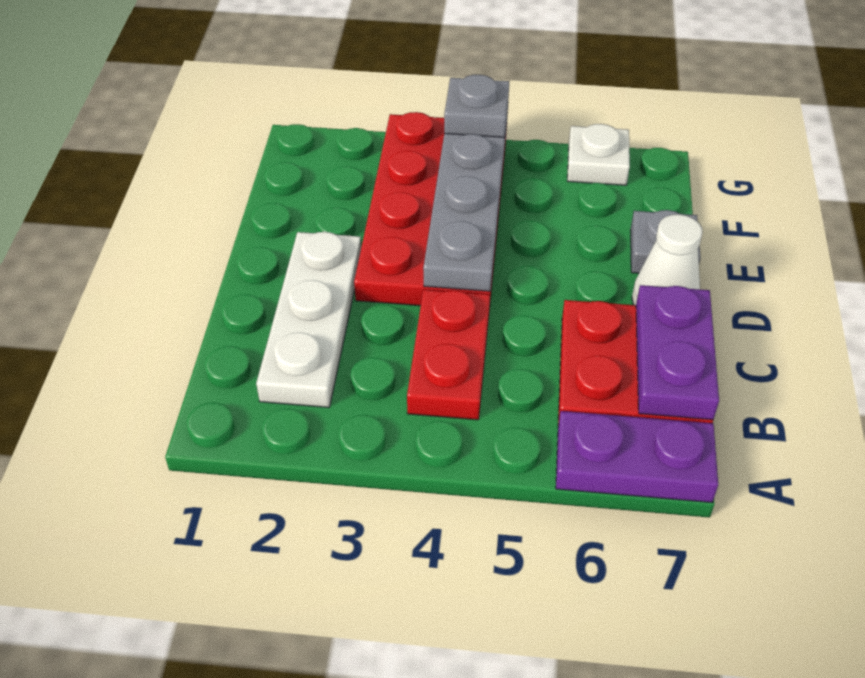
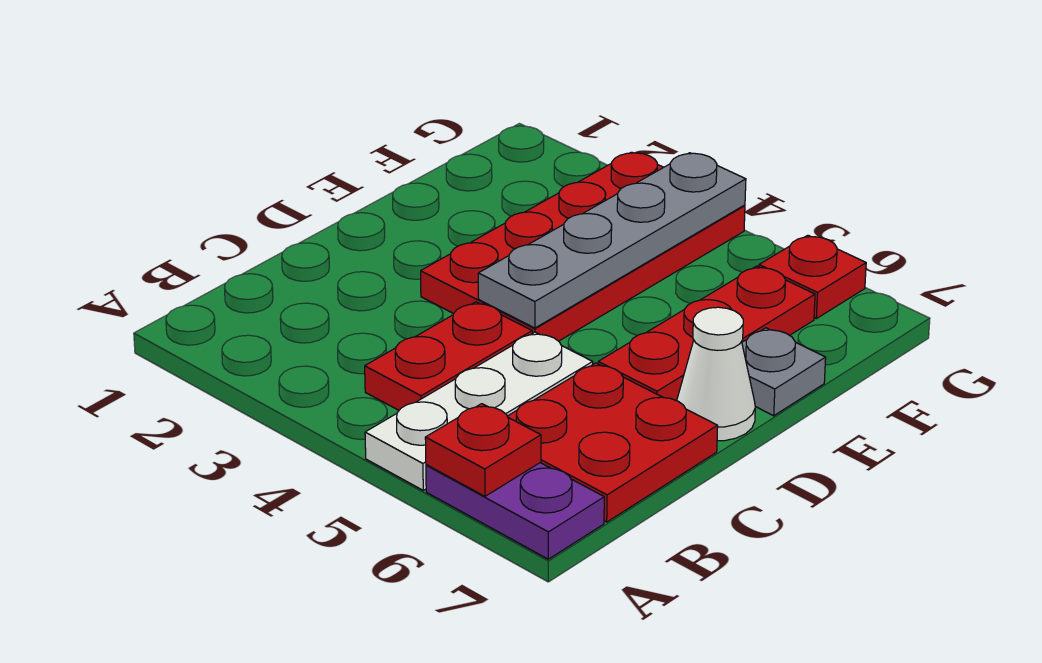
none -> red plate A6 level 2
white plate B2:D2 level 1 -> white plate A5:C5 level 1
purple plate B7:C7 level 2 -> none
none -> red plate D6:F6 level 1
grey plate G4 level 3 -> none
white plate G6 level 1 -> red plate G6 level 1

